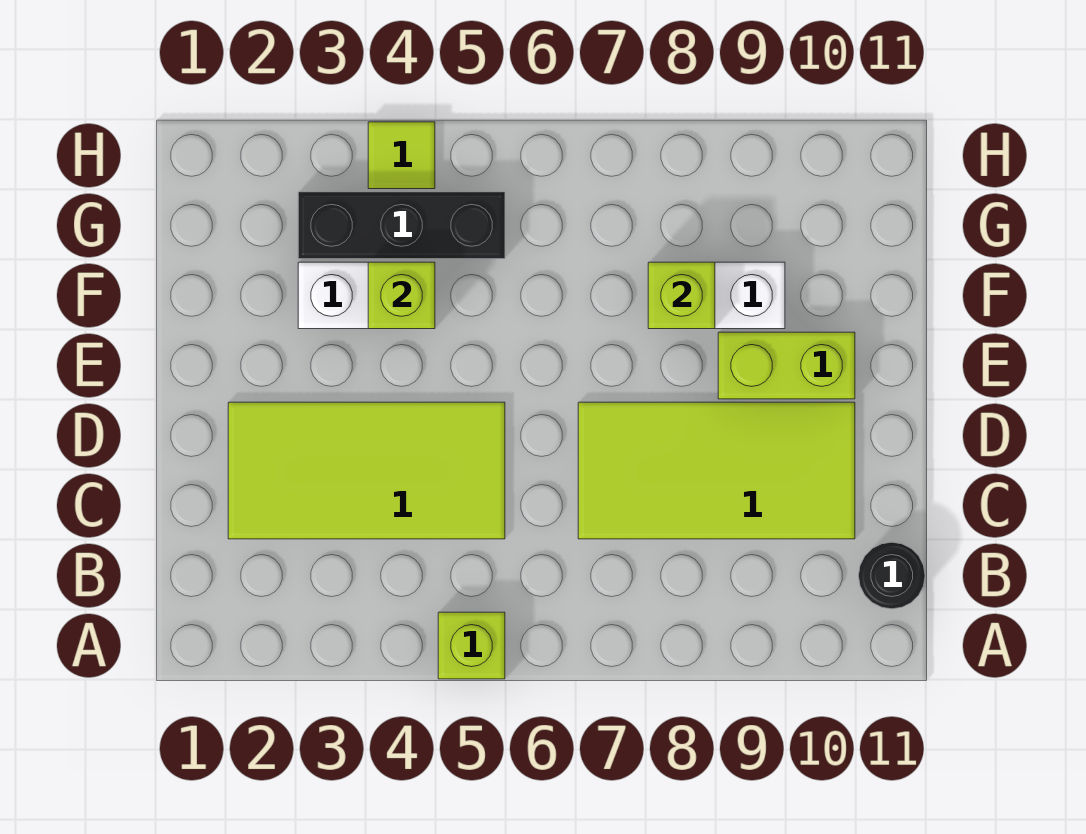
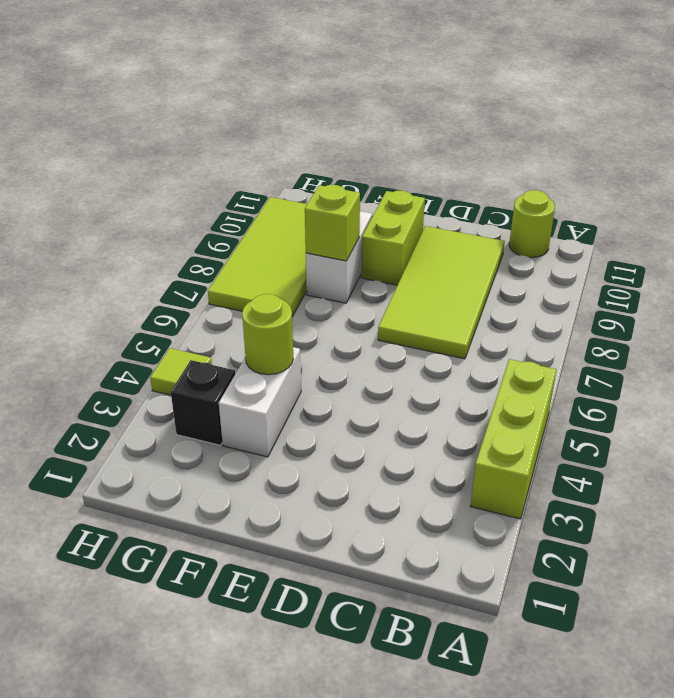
lime brick A5 level 1 -> lime brick A3:A5 level 1
black round brick B11 level 1 -> lime round brick B11 level 1
lime tile C2:D5 level 1 -> lime tile G7:H10 level 1
lime brick F4 level 2 -> lime round brick F4 level 2
black brick G3:G5 level 1 -> black brick G3 level 1

